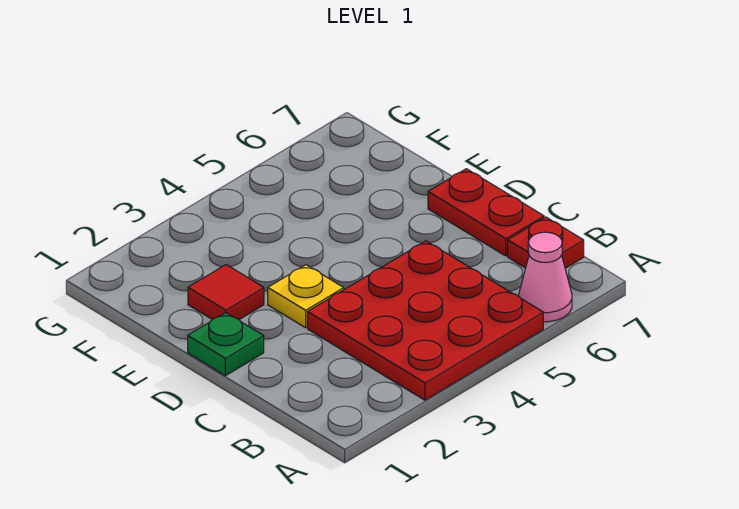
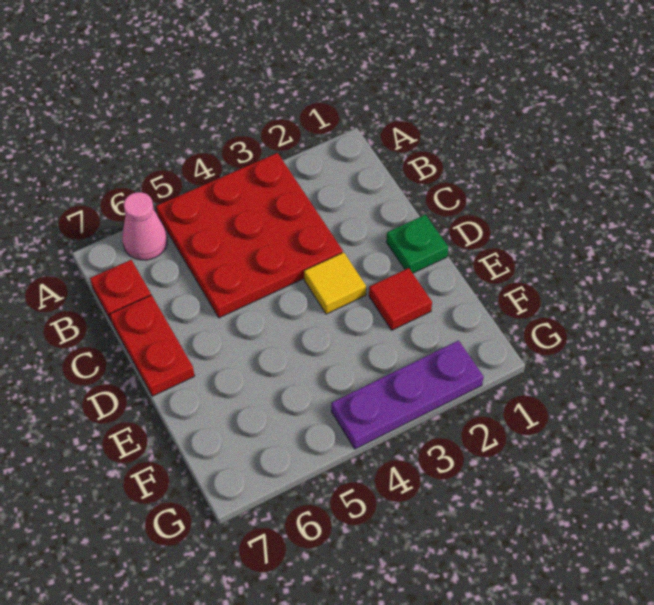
yellow plate D3 level 1 -> yellow tile D3 level 1
none -> purple plate G2:G4 level 1

